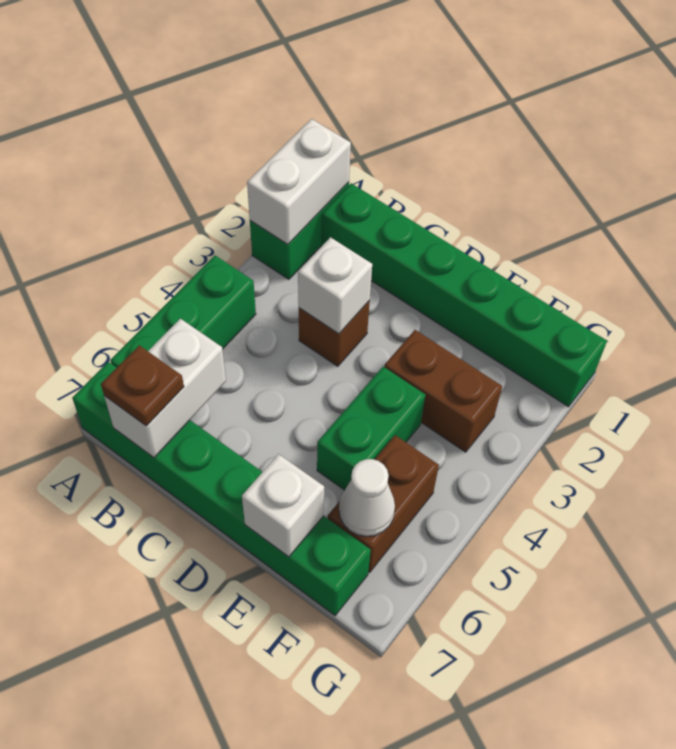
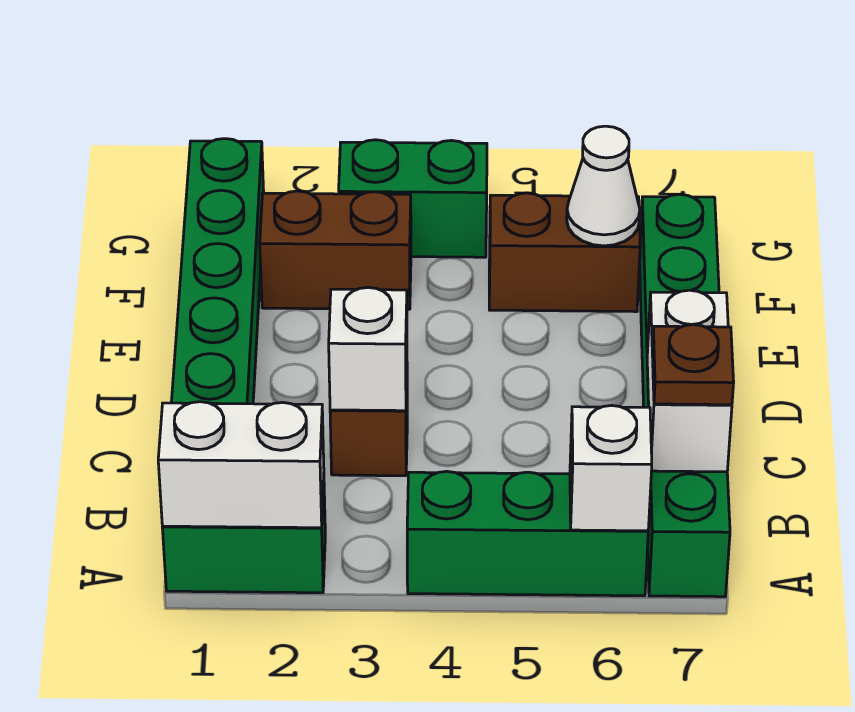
white brick B6:B7 level 2 -> white brick B7:C7 level 2
brown brick E3:F3 level 1 -> brown brick F2:F3 level 1
green brick E4:E5 level 1 -> green brick G3:G4 level 1
white brick E7 level 2 -> white brick A6 level 2

